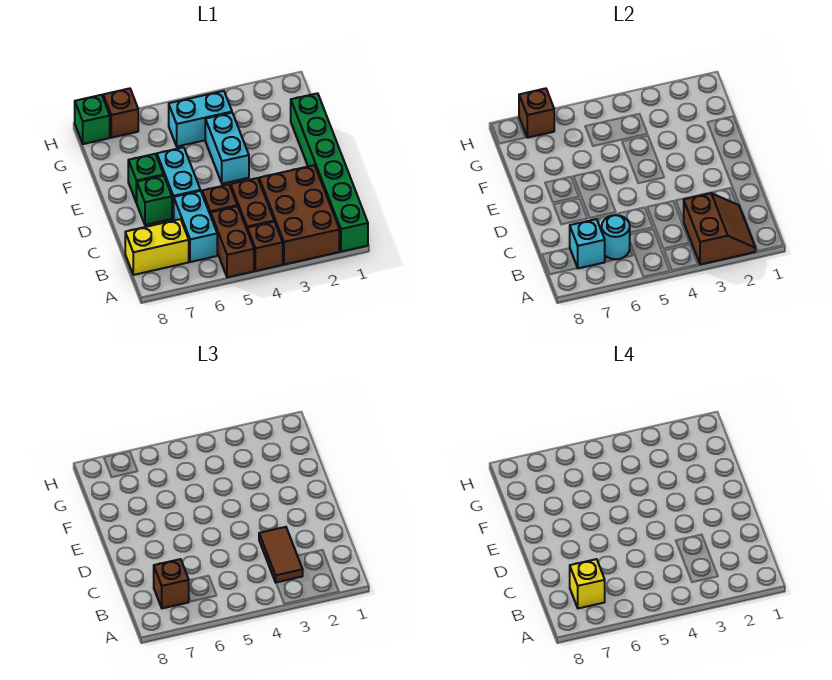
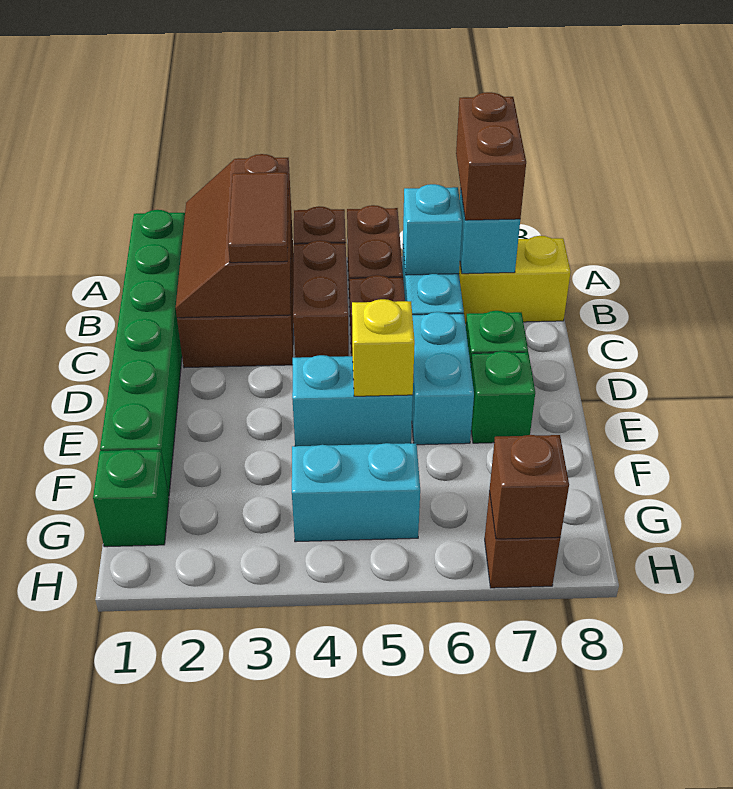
brown slope A2:B3 level 2 top 3 -> brown slope A2:C3 level 2 top 3
cyan round brick B6 level 2 -> cyan brick B6 level 2
brown brick B7 level 3 -> brown brick A7:B7 level 3
yellow brick B7 level 4 -> yellow brick E5 level 2
cyan brick E4:F4 level 1 -> cyan brick E4:E5 level 1
green brick H8 level 1 -> green brick G1 level 1

